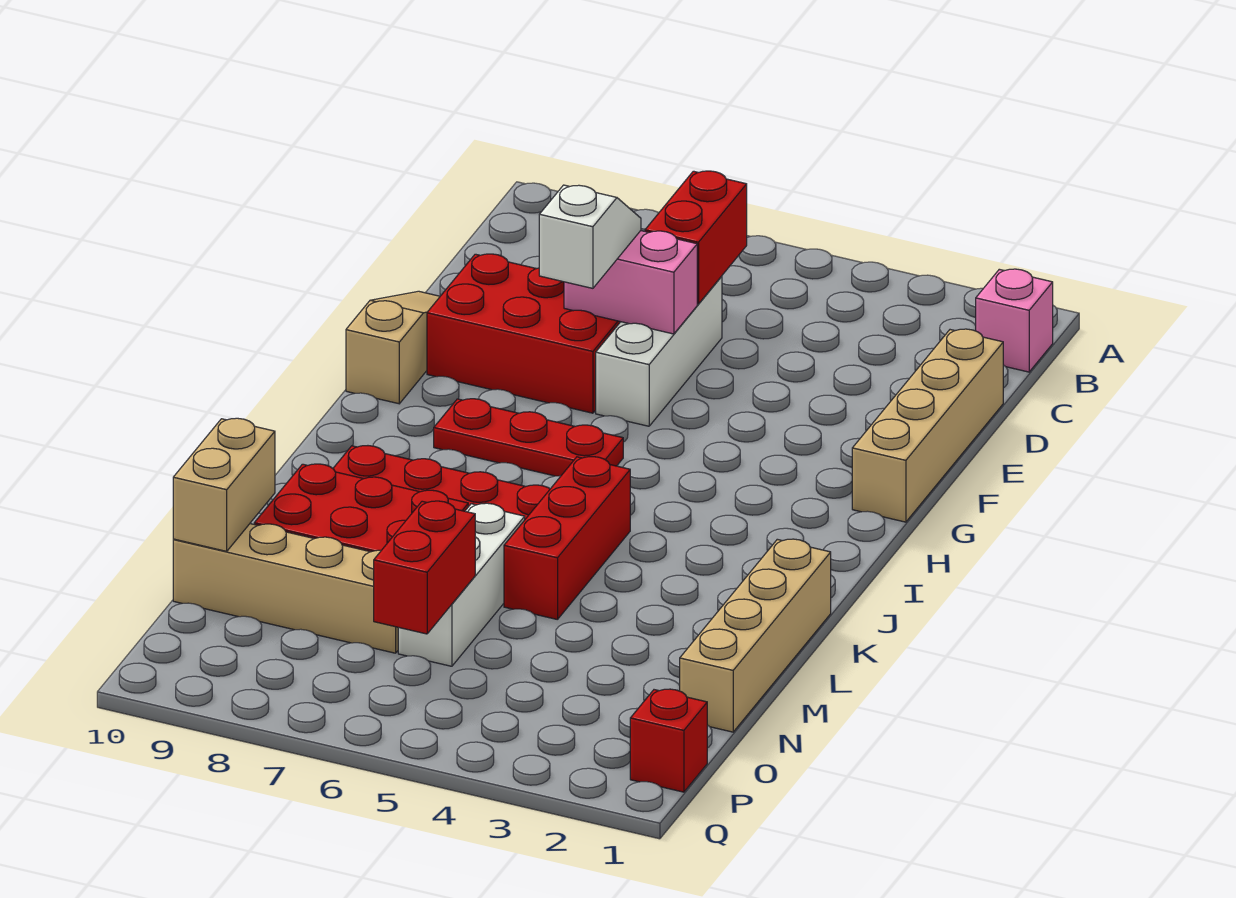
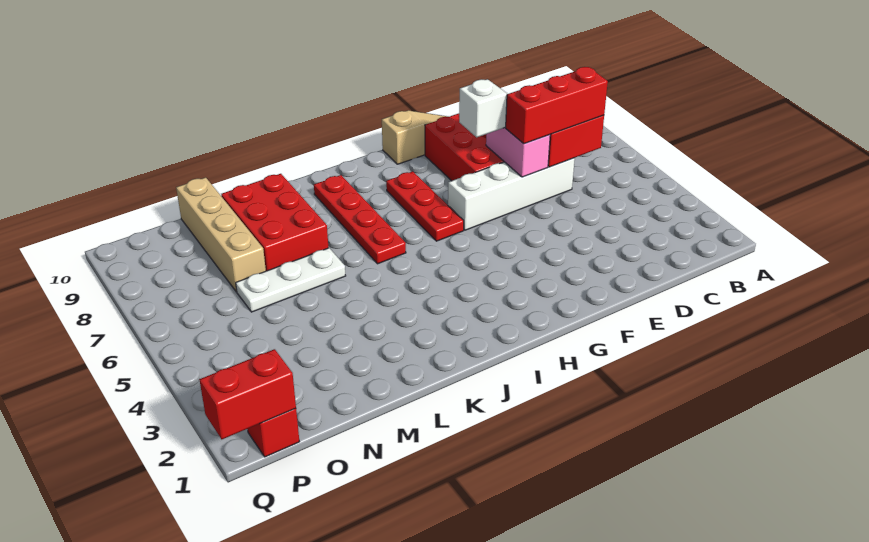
pink brick B1 level 1 -> none
tan brick D1:G1 level 1 -> none
white brick D6:F6 level 1 -> white brick D6:G6 level 1
red brick J5:L5 level 1 -> red brick C6:E6 level 3
tan brick K1:N1 level 1 -> none
white brick L6:N6 level 1 -> white plate L6:N6 level 1
tan brick M10:N10 level 2 -> none
red brick N6:O6 level 2 -> red brick P1:Q1 level 2

